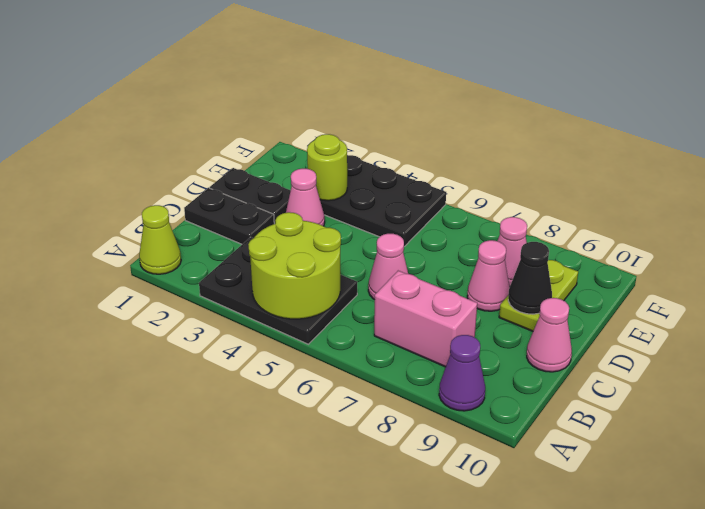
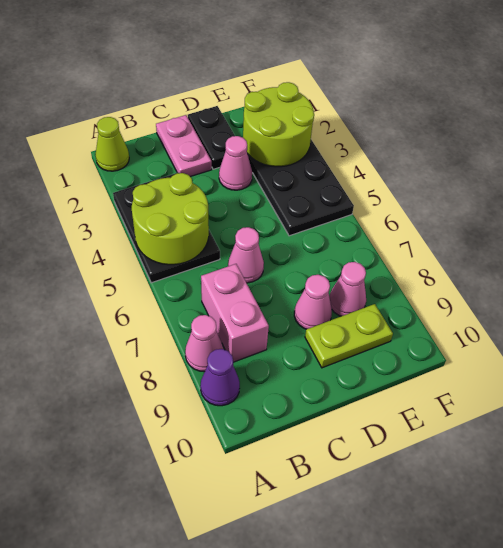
black plate C1:C2 level 1 -> pink plate C1:C2 level 1
pink cone C10 level 1 -> pink cone A8 level 1
black cone D9 level 2 -> none
lime round brick E3 level 2 -> lime round brick E2:F3 level 2

